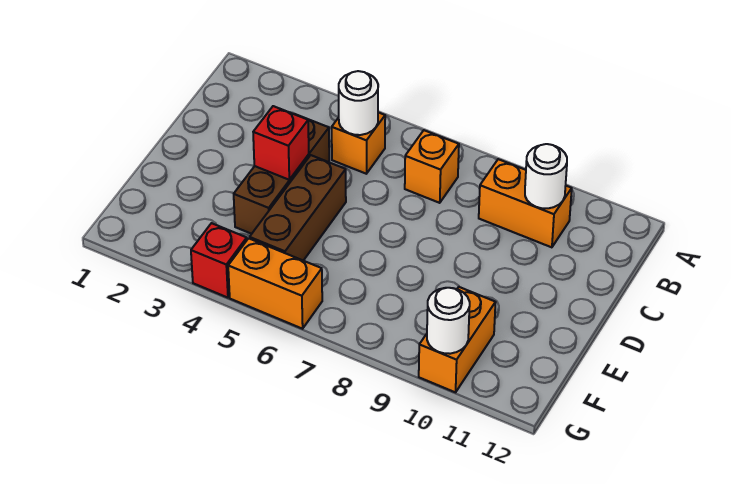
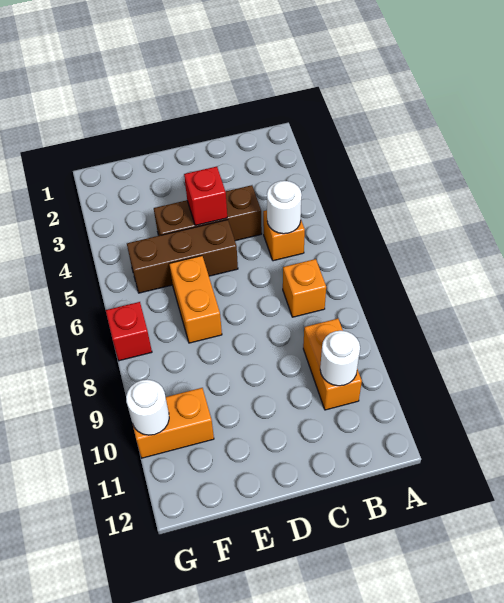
red brick G4 level 1 -> red brick G7 level 1
orange brick G5:G6 level 1 -> orange brick E6:E7 level 1

